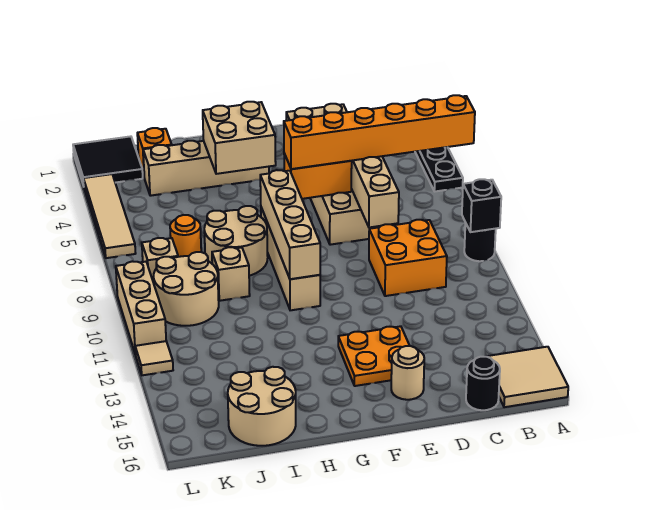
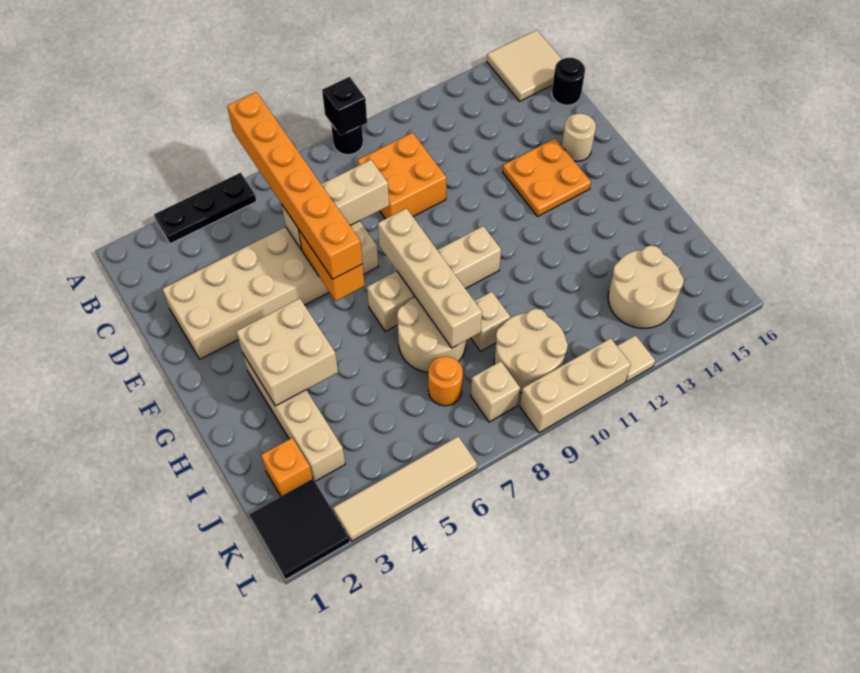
tan brick G7:G10 level 2 -> tan brick F8:I8 level 2
tan round brick I15:J16 level 1 -> tan round brick J13:K14 level 1

